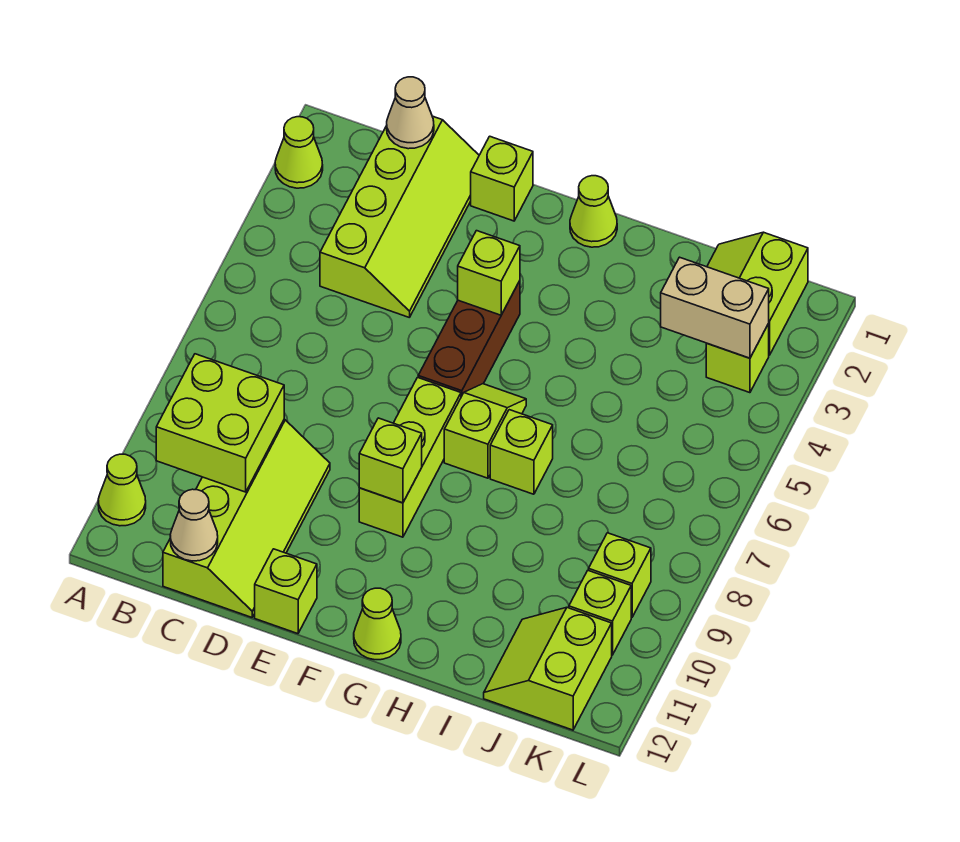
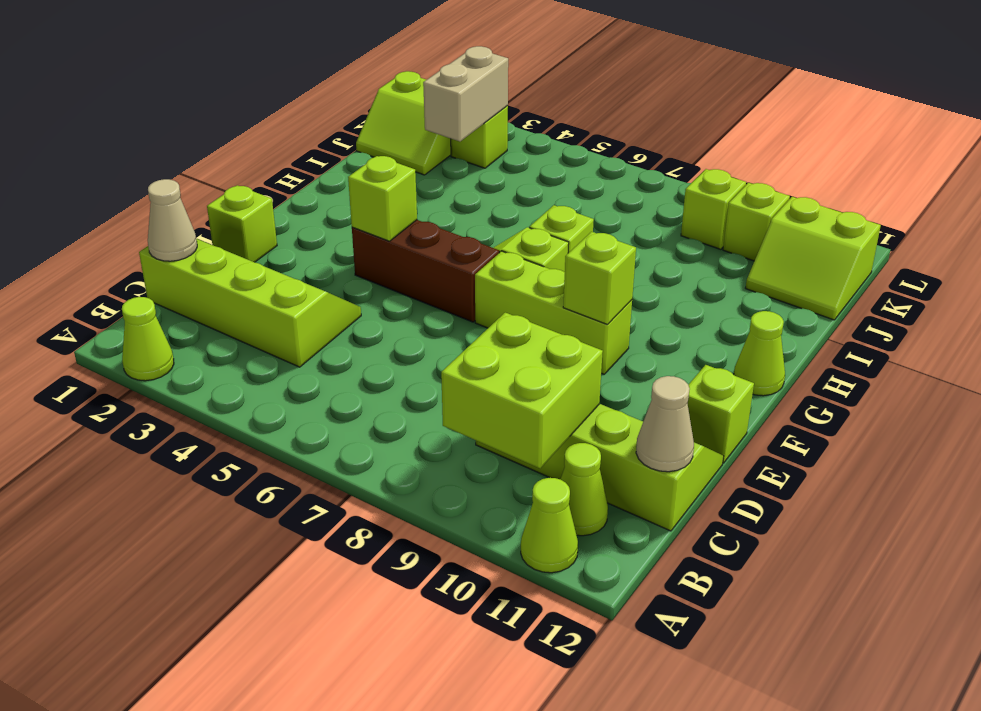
lime cone G1 level 1 -> lime cone B11 level 1

